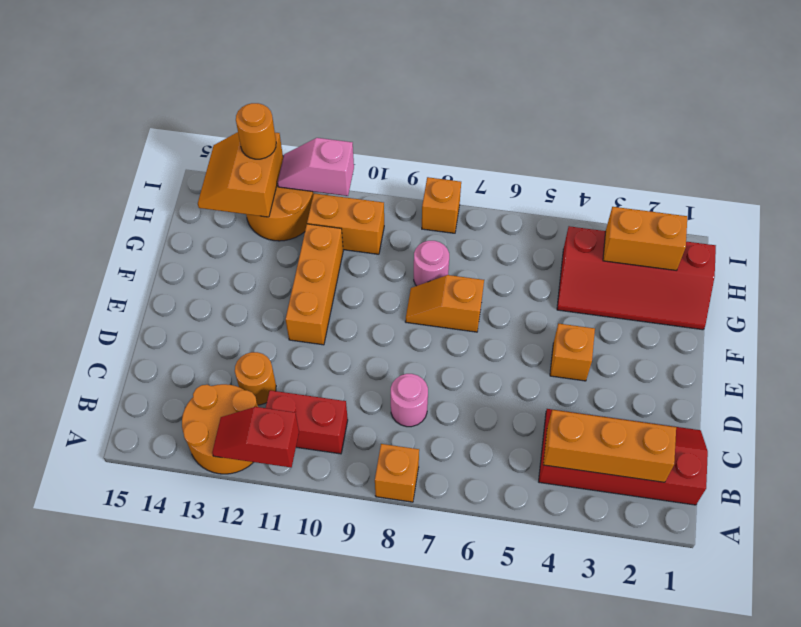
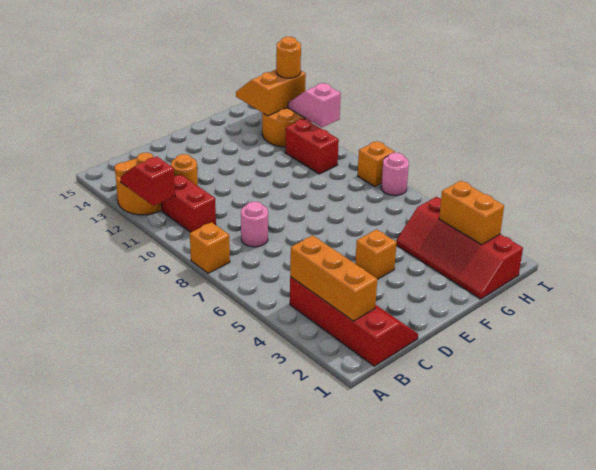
orange brick E11:G11 level 1 -> none
orange slope F7:F8 level 1 top 7 -> none
pink round brick G8 level 1 -> pink round brick I7 level 1
orange brick H10:H11 level 1 -> red brick H10:H11 level 1

